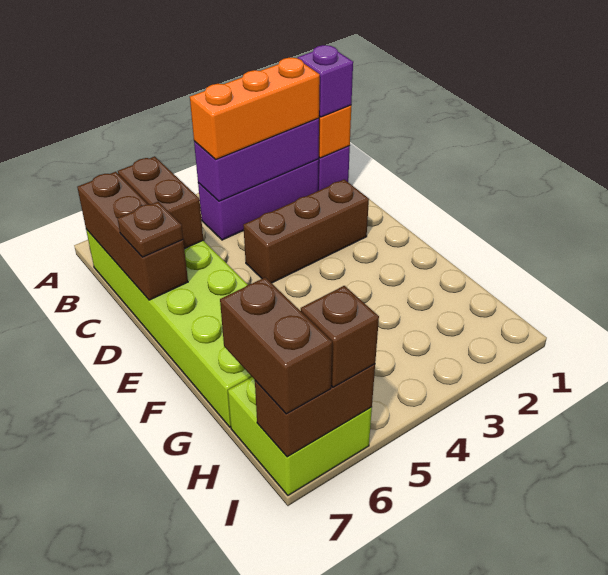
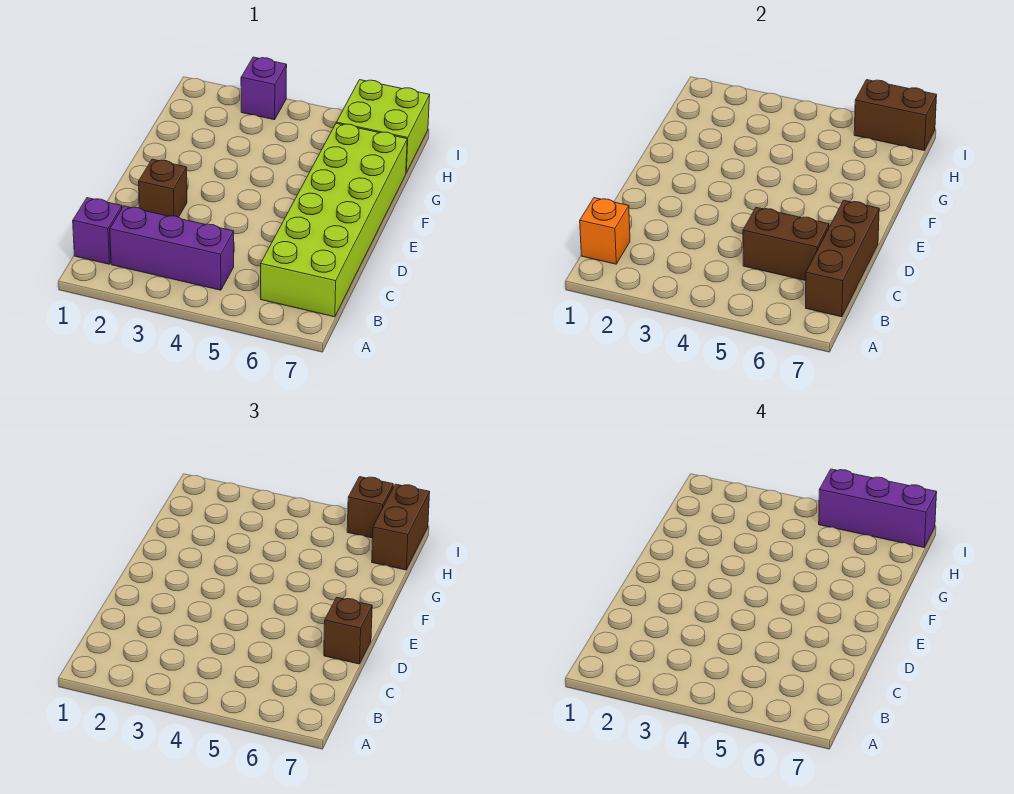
purple brick B1 level 3 -> purple brick I3 level 1
purple brick B2:B4 level 2 -> purple brick I5:I7 level 4
orange brick B2:B4 level 3 -> none
brown brick B6:C6 level 2 -> brown brick C5:C6 level 2
brown brick D2:D4 level 1 -> brown brick D2 level 1
brown plate D7 level 3 -> brown brick D7 level 3

